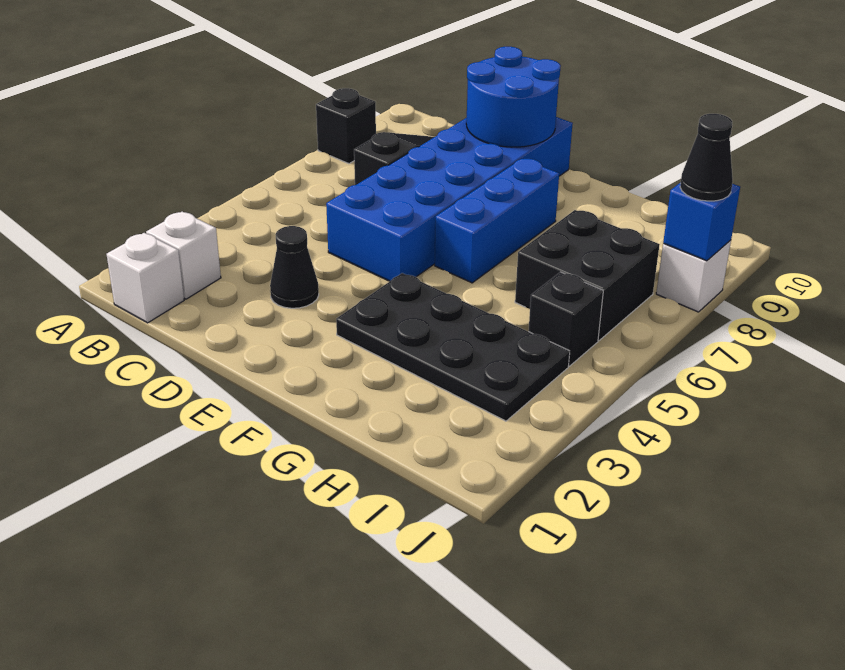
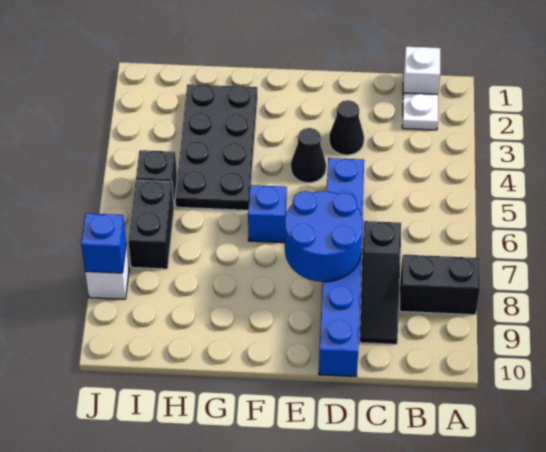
black brick A8 level 1 -> black brick A8:B8 level 1
white brick B2 level 1 -> white plate B2 level 1
blue brick D5:E10 level 1 -> blue brick D5:D10 level 1
blue round brick D9:E10 level 2 -> blue round brick D7:E8 level 2
black plate F3:I4 level 1 -> black plate G2:H5 level 1
blue brick F6:F8 level 1 -> blue brick F6 level 1
black brick H6:I7 level 1 -> black brick I6:I7 level 1
black cone J8 level 3 -> black cone E4 level 1

